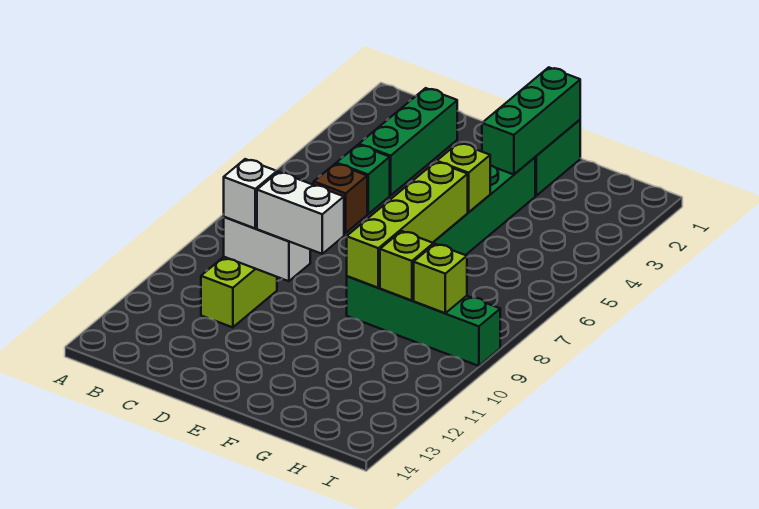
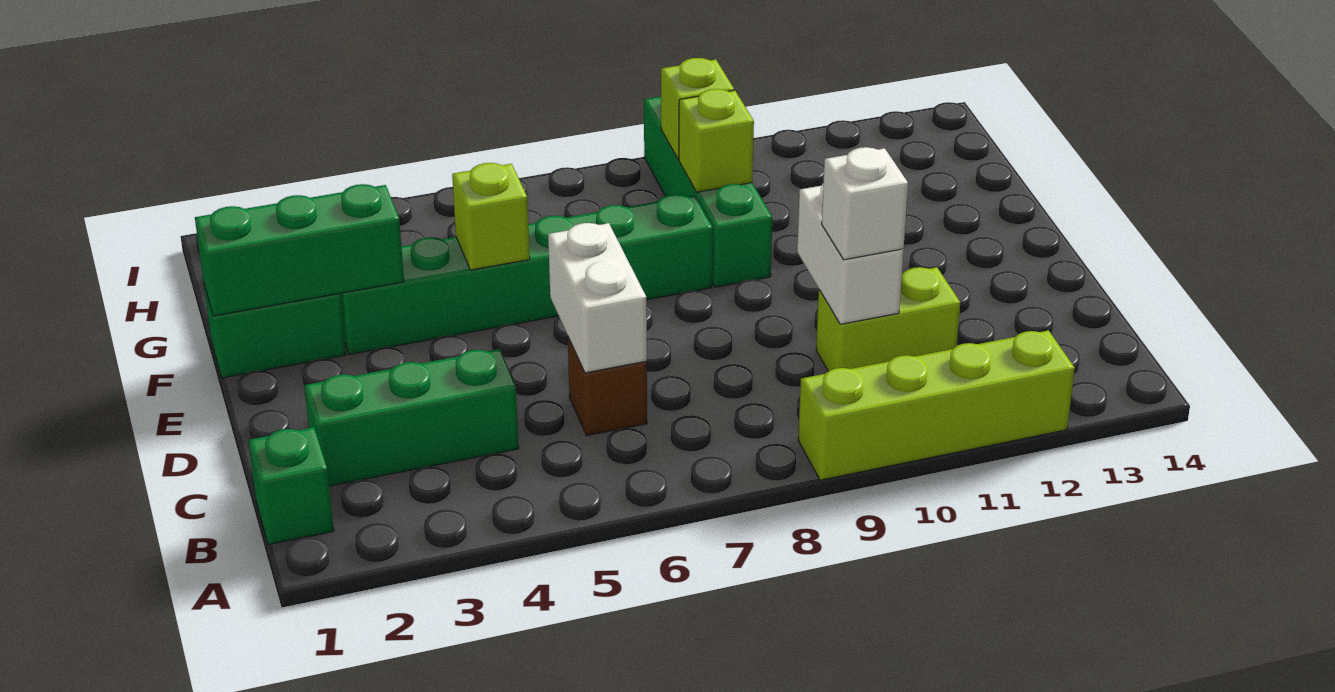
green brick C5 level 1 -> green brick B1 level 1
white brick D10:E10 level 3 -> white brick C6:D6 level 2
lime brick F6:F9 level 2 -> lime brick A9:A12 level 1

